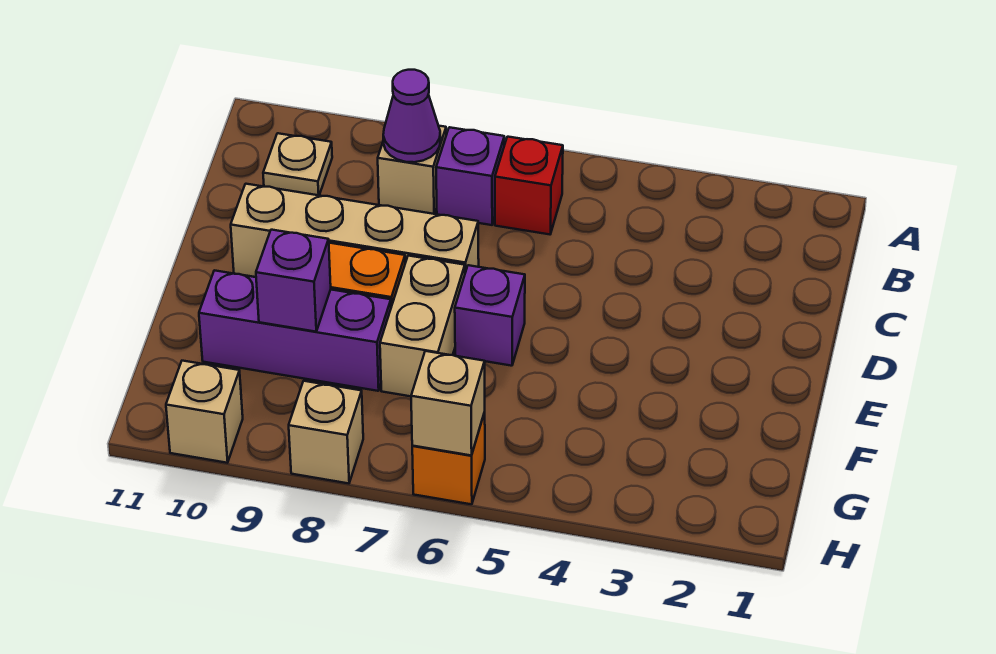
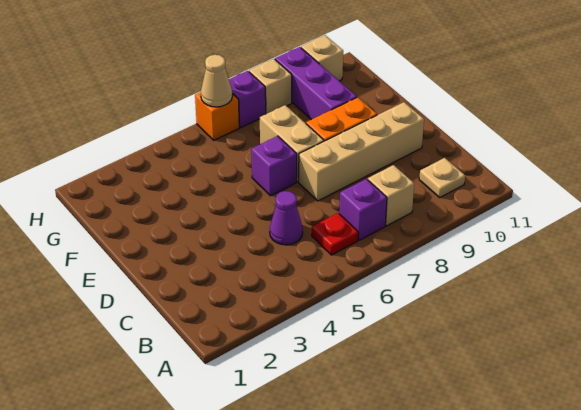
red brick B6 level 1 -> red plate B6 level 1
purple cone B8 level 2 -> purple cone C5 level 1
purple brick F8:F10 level 1 -> purple brick F9:H9 level 1
purple brick F9 level 2 -> purple brick H7 level 1
tan brick H6 level 2 -> tan cone H6 level 2

